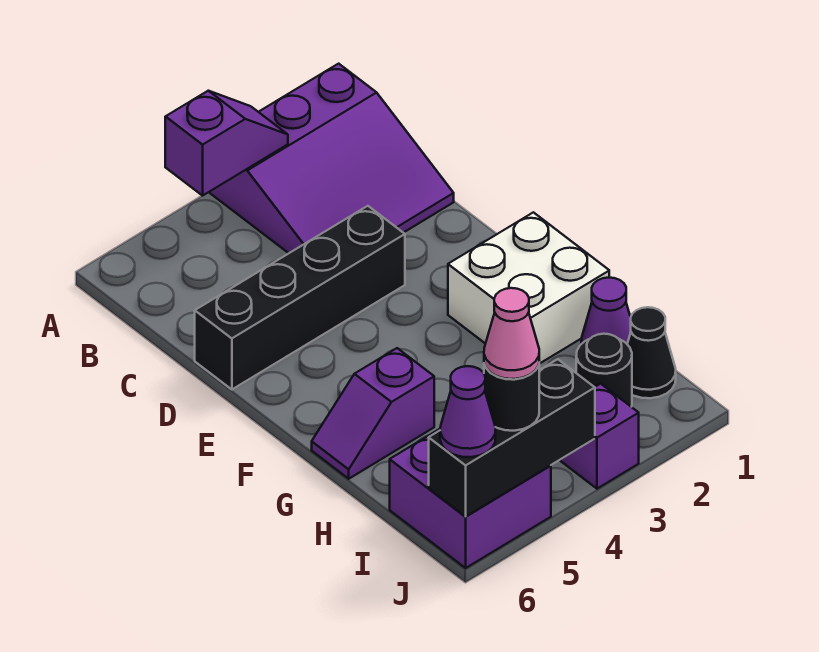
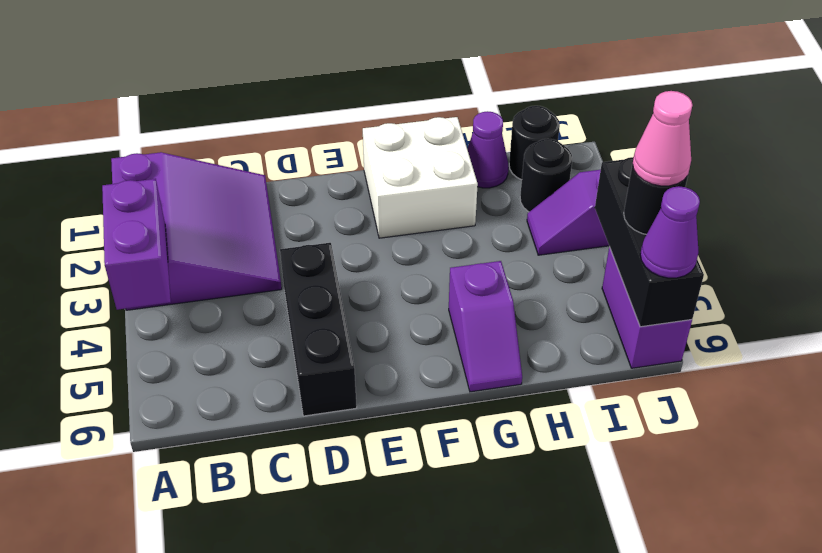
purple slope A3:A4 level 2 top 4 -> purple brick A3:A4 level 2
black brick D3:D6 level 1 -> black brick D4:D6 level 1
black cone I1 level 1 -> black round brick I1 level 1
purple brick I5:J6 level 1 -> purple brick J5:J6 level 1

